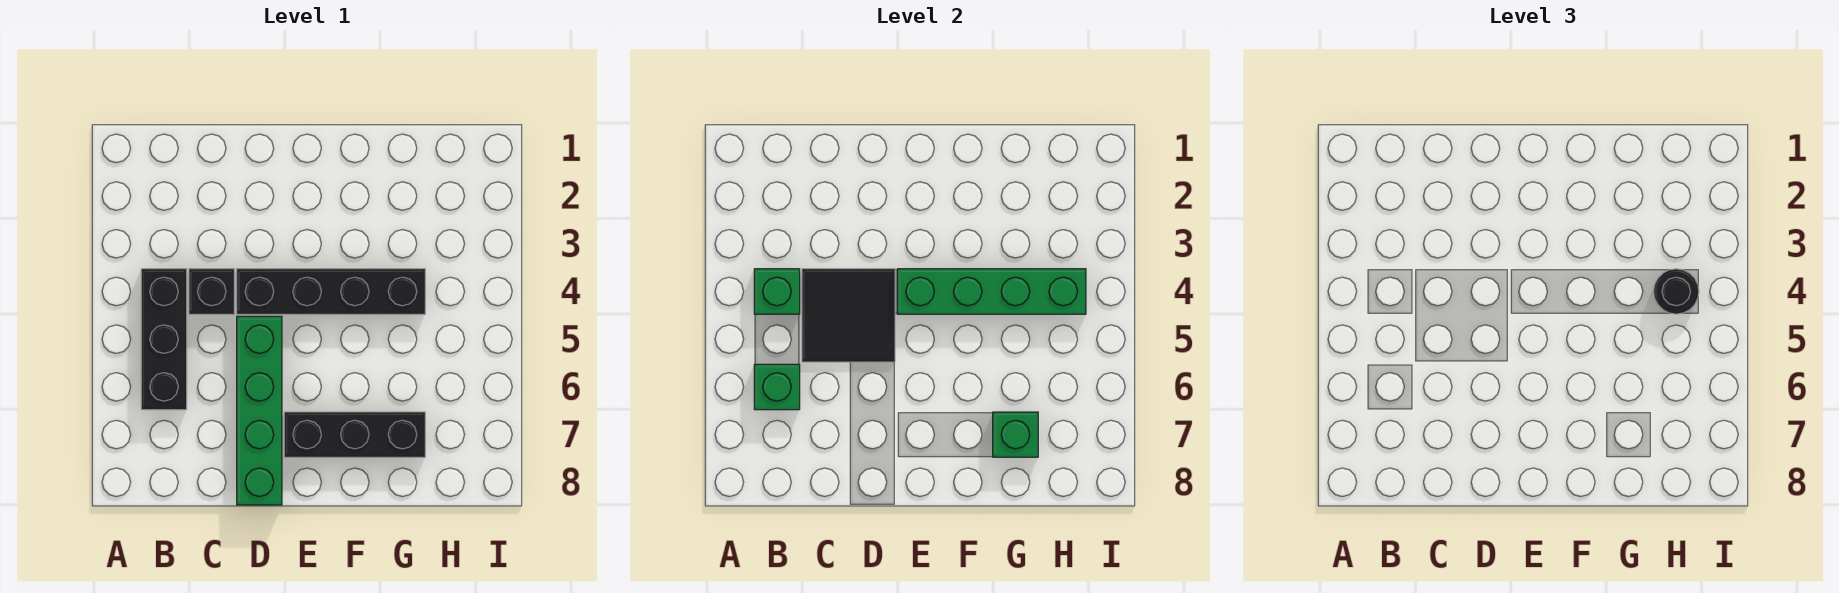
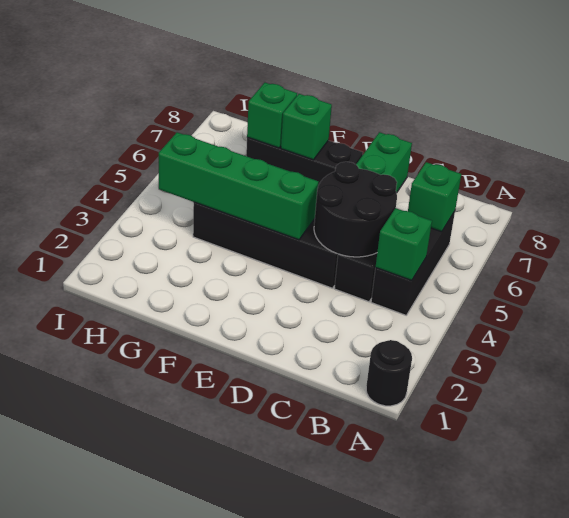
black tile C4:D5 level 2 -> black round brick C4:D5 level 2
none -> green brick F7 level 2
black round brick H4 level 3 -> black round brick A1 level 1

